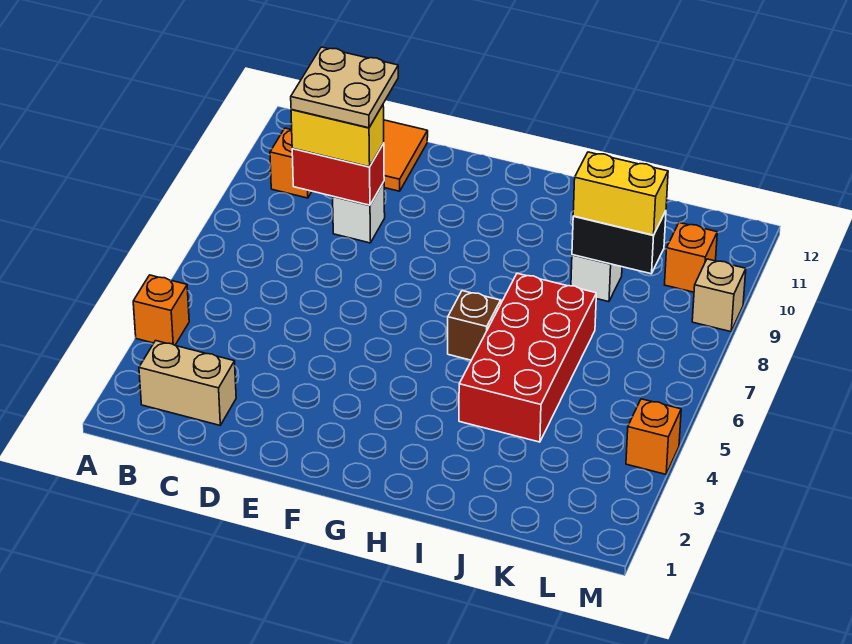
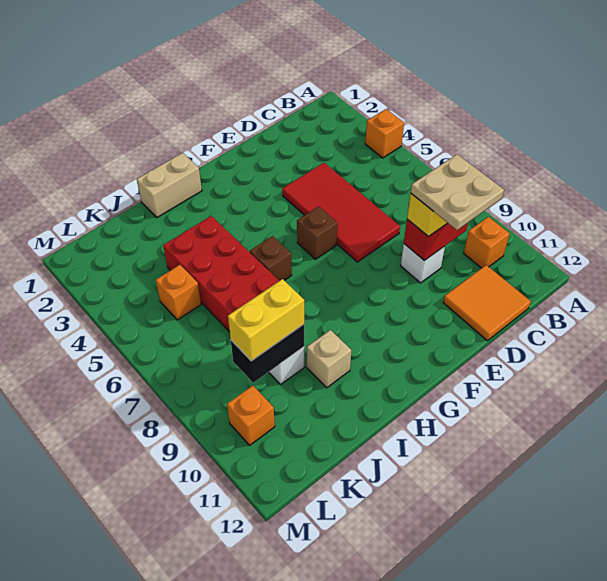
tan brick B2:C2 level 1 -> tan brick H1:I1 level 1
none -> red tile D4:E7 level 1
none -> brown brick F6 level 1
orange brick M4 level 1 -> orange brick K5 level 1
tan brick M9 level 1 -> tan brick I10 level 1

